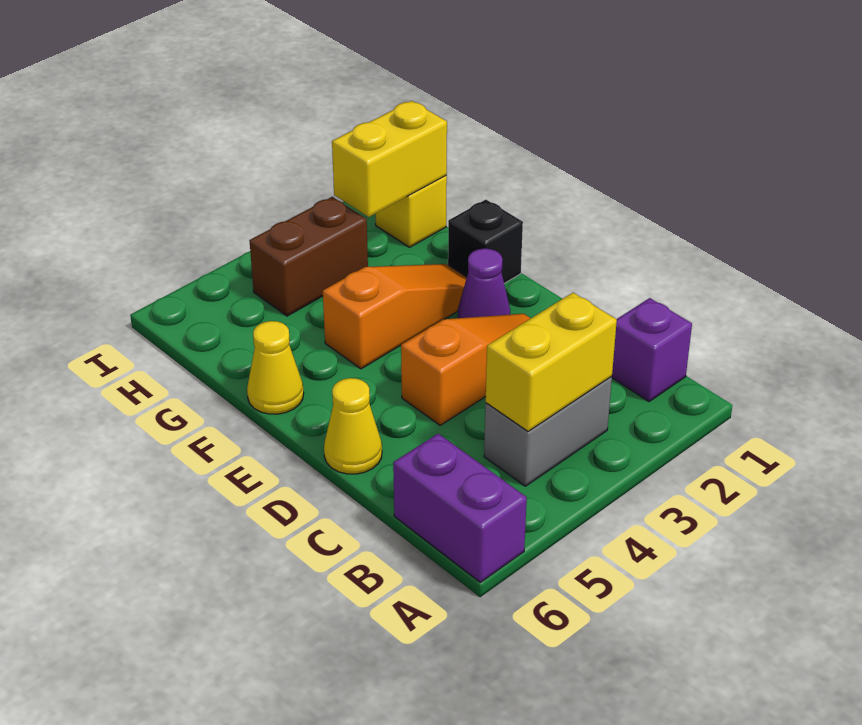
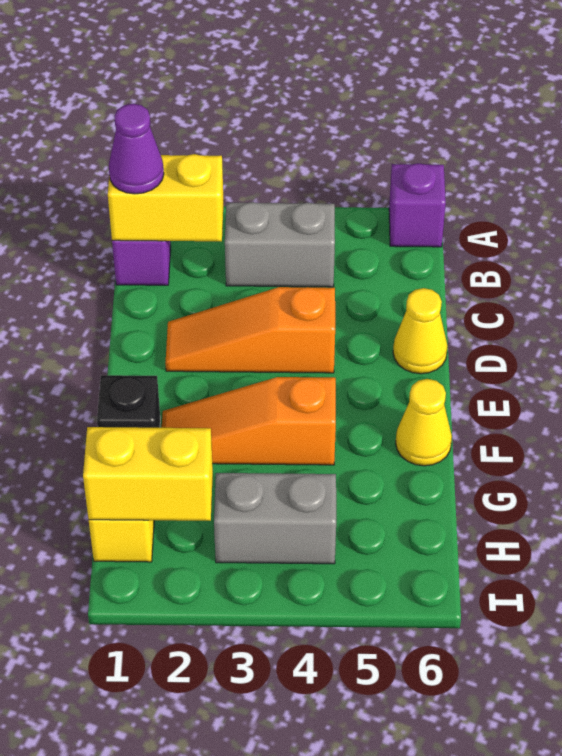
purple brick A6:B6 level 1 -> purple brick A6 level 1
yellow brick B3:B4 level 2 -> yellow brick B1:B2 level 2
purple cone E2 level 1 -> purple cone B1 level 3
brown brick H3:H4 level 1 -> grey brick H3:H4 level 1

